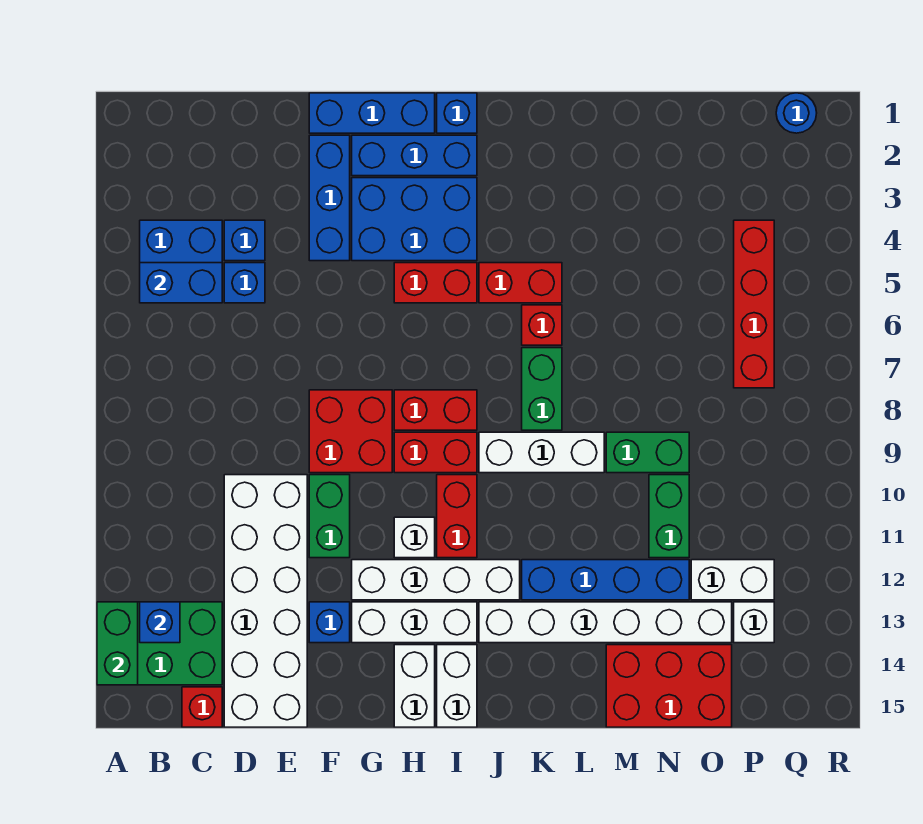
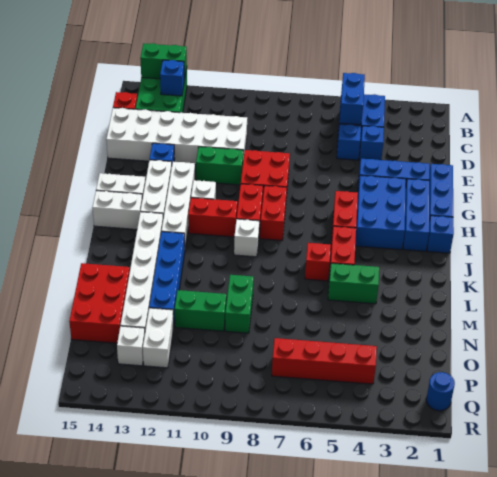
white brick J9:L9 level 1 -> white brick J9 level 1
green brick K7:K8 level 1 -> green brick L4:L5 level 1

